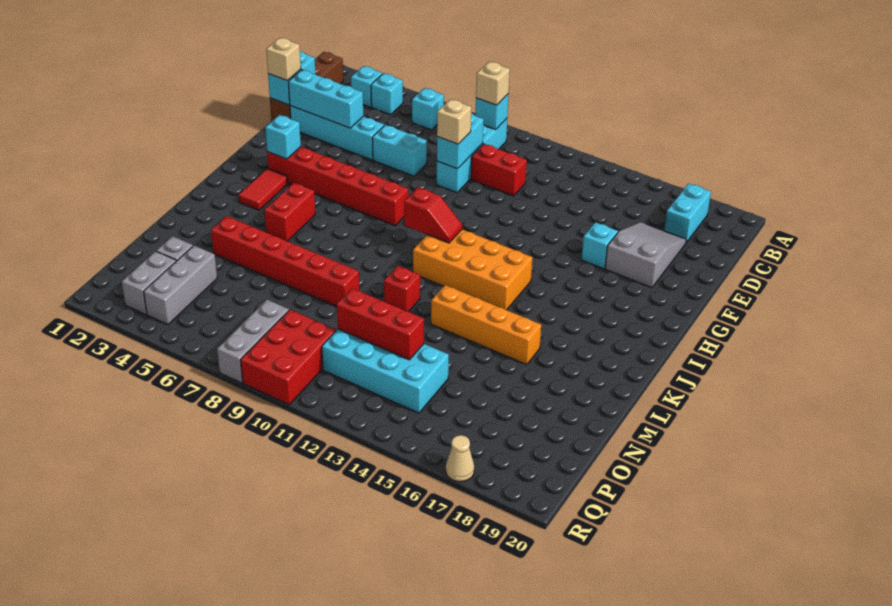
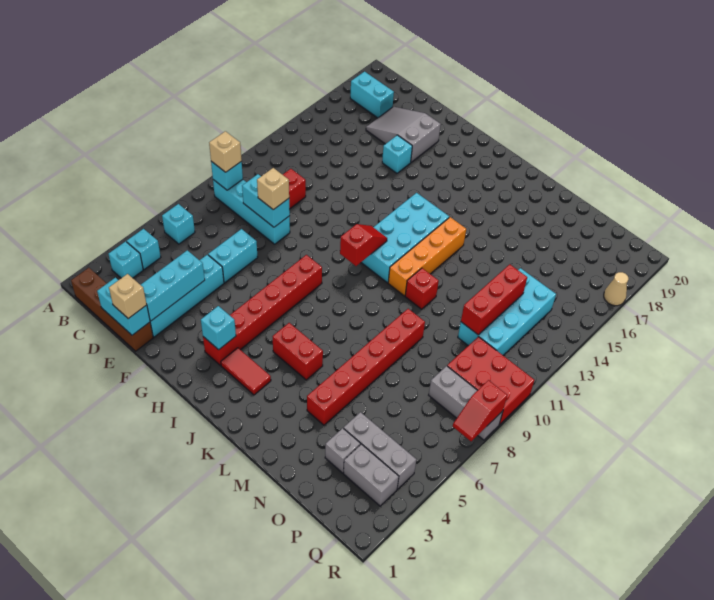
orange brick I11:J14 level 1 -> cyan brick I11:J14 level 1
orange brick L13:L16 level 1 -> orange brick K11:K14 level 1
none -> red slope R7:R8 level 2 top 8

